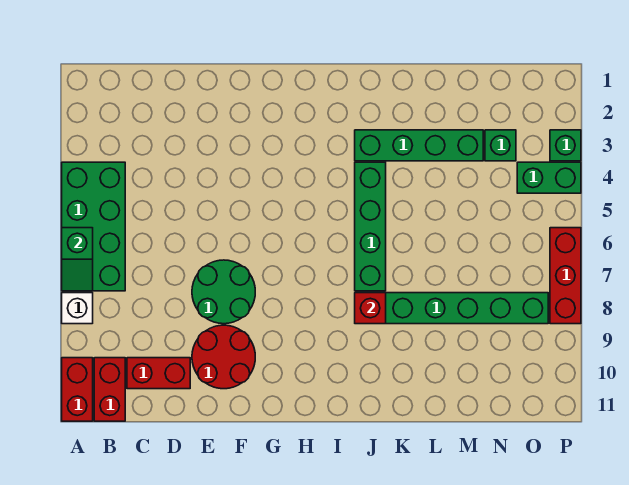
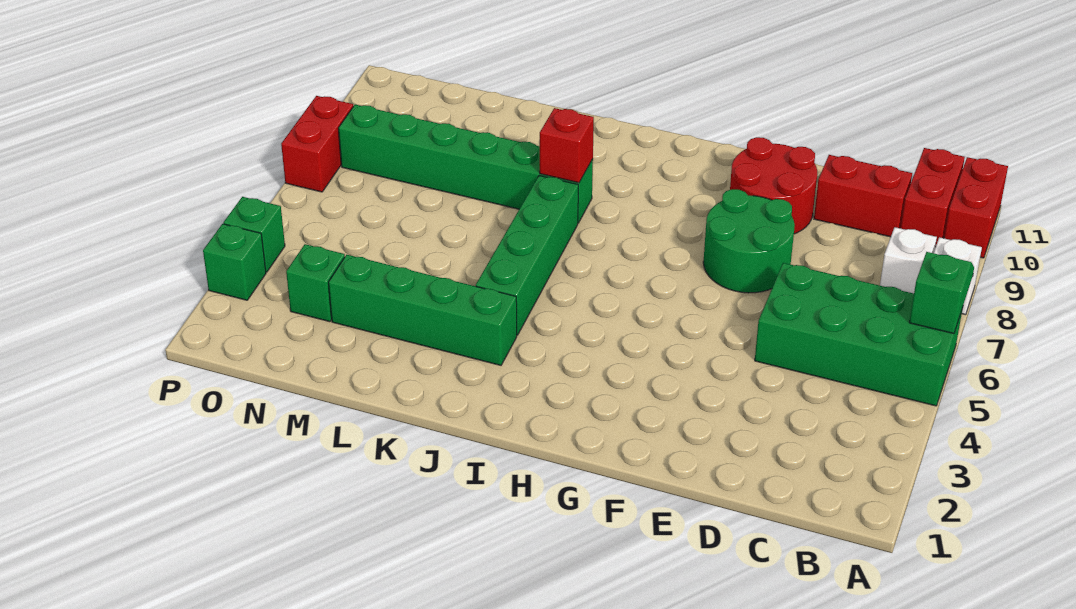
green brick A4:B7 level 1 -> green brick A5:D6 level 1
none -> white brick B8 level 1
green brick O4:P4 level 1 -> green brick P4 level 1
red brick P6:P8 level 1 -> red brick P7:P8 level 1

